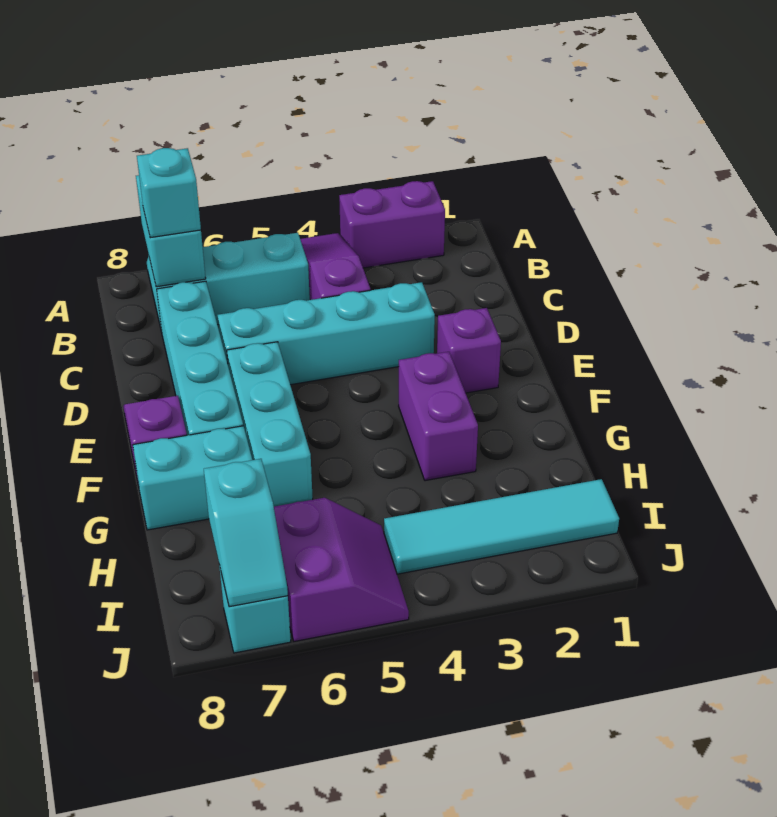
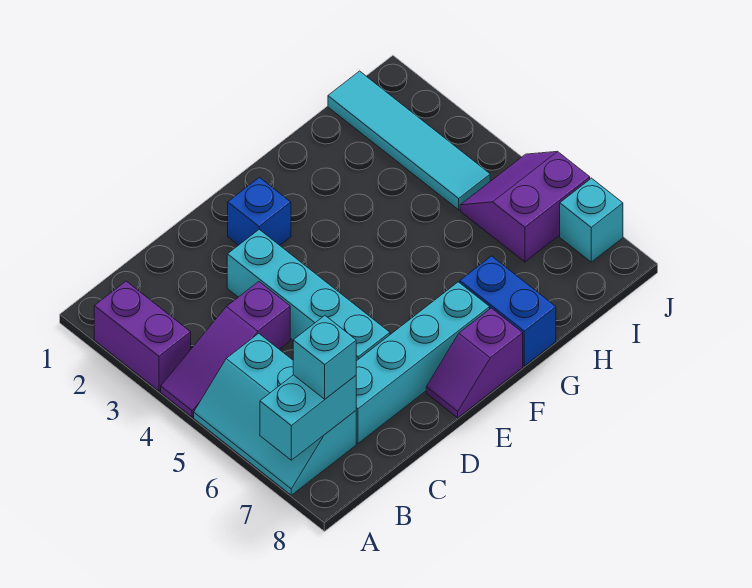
purple brick E2 level 1 -> blue brick E2 level 1
cyan brick E6:G6 level 1 -> none
purple brick F3:G3 level 1 -> none
cyan brick G7:G8 level 1 -> blue brick G7:G8 level 1
cyan slope I7:J7 level 2 top I -> none

